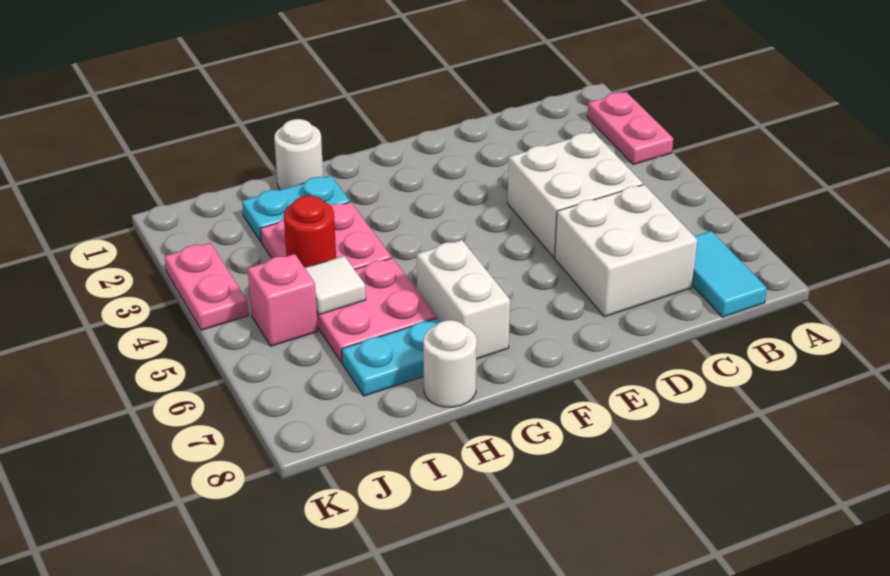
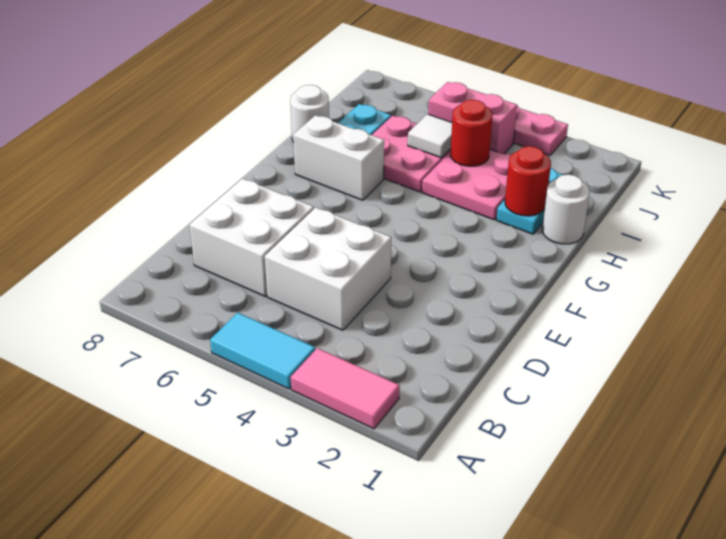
pink plate A2:A3 level 1 -> pink tile A2:A3 level 1
cyan tile B7:B8 level 1 -> cyan tile A4:A5 level 1
none -> red round brick H2 level 2
pink brick J5 level 1 -> pink brick J4:J5 level 1

